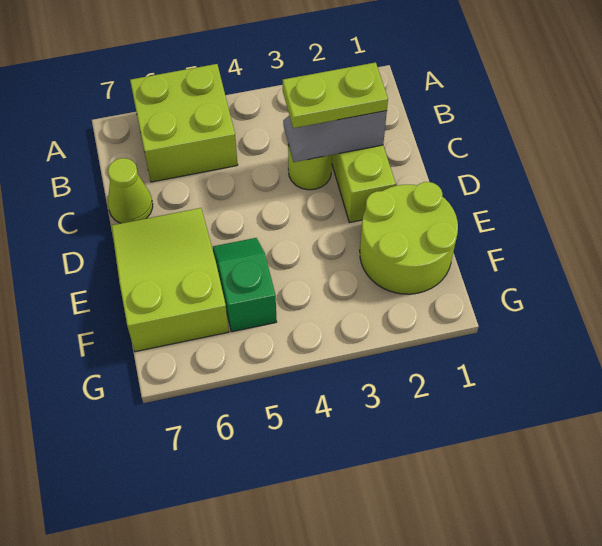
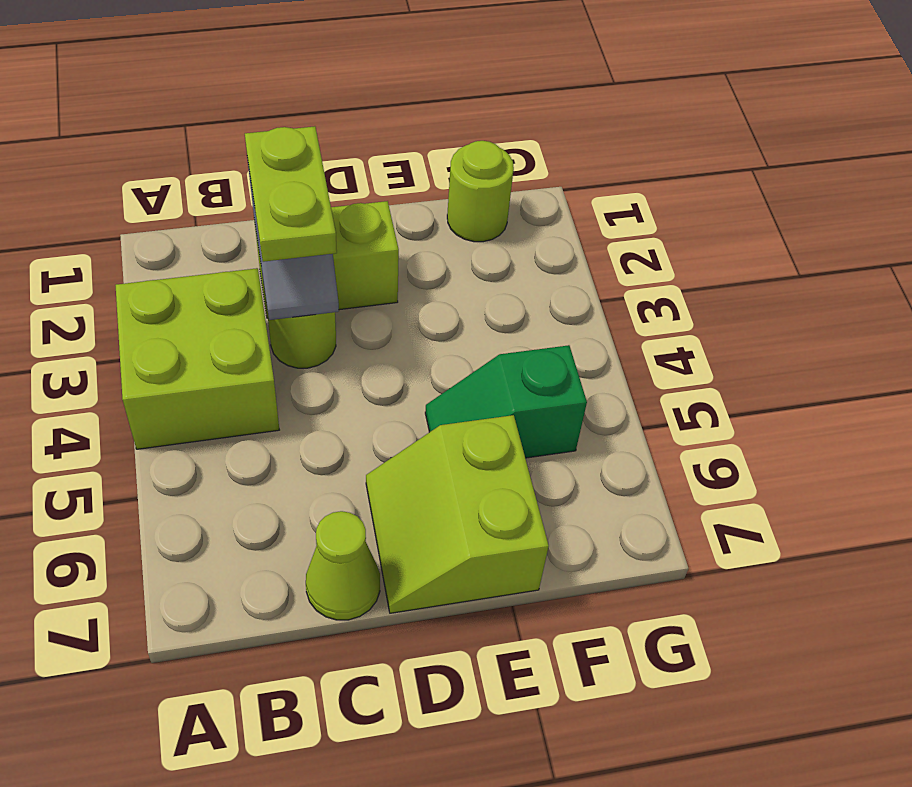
lime brick A5:B6 level 1 -> lime brick A3:B4 level 1
lime slope D6:F7 level 1 top F -> lime slope D6:E7 level 1 top E
lime round brick E1:F2 level 1 -> lime round brick F1 level 1

